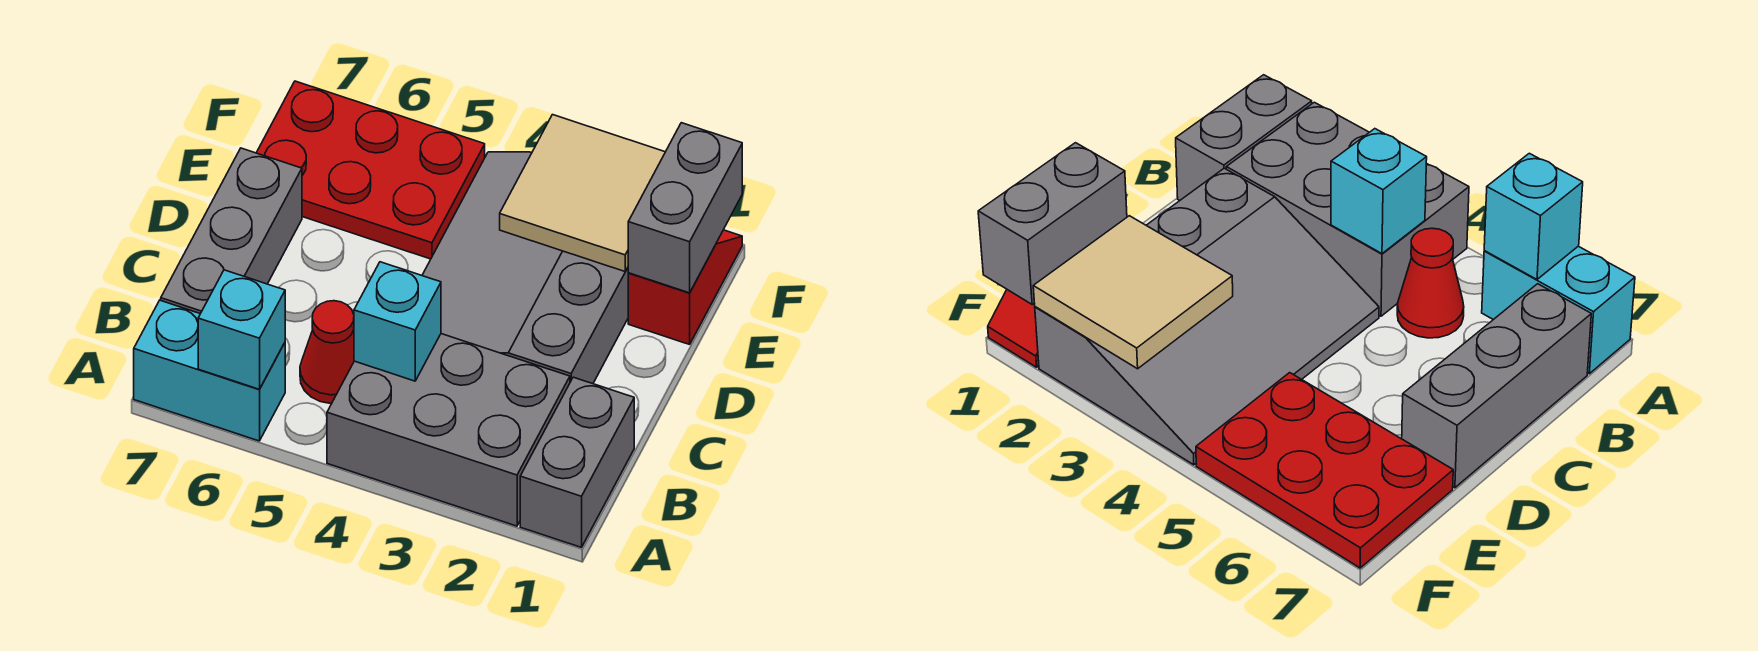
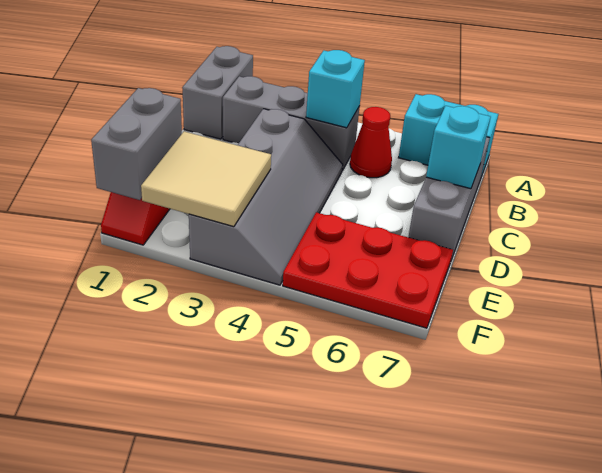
grey brick A2:B4 level 1 -> grey brick B2:B4 level 1
cyan brick A6 level 2 -> cyan brick C7 level 2
grey slope C2:F4 level 1 top 2 -> grey slope C3:F4 level 1 top 3

